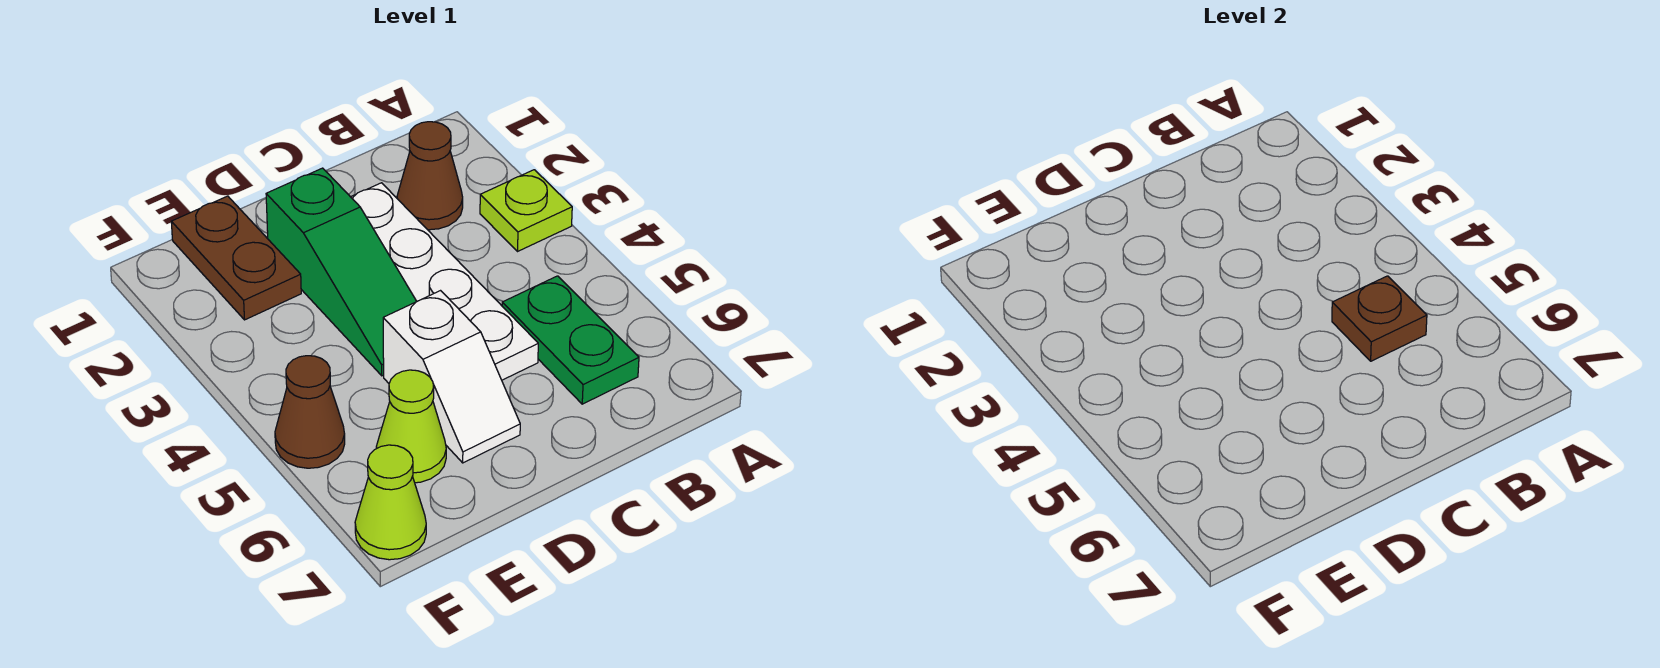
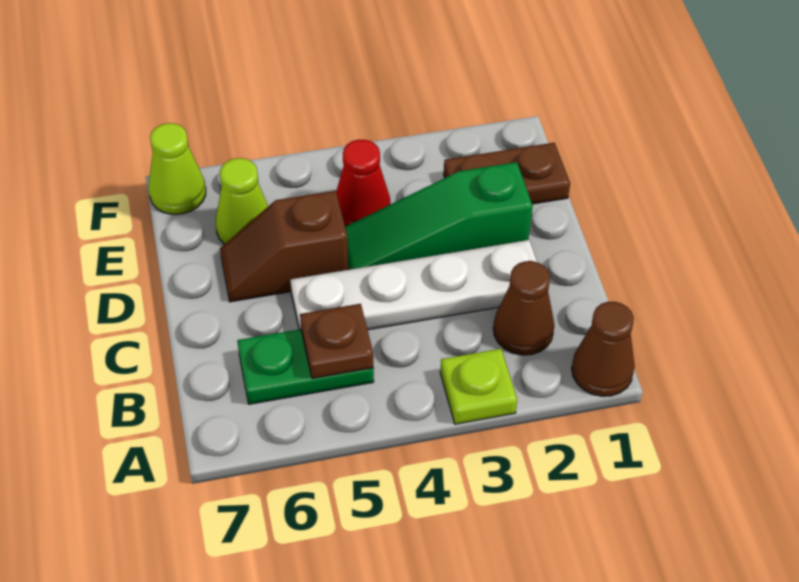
white slope D5:D6 level 1 top 5 -> brown slope D5:D6 level 1 top 5
none -> red cone E4 level 1
brown cone F5 level 1 -> brown cone A1 level 1

